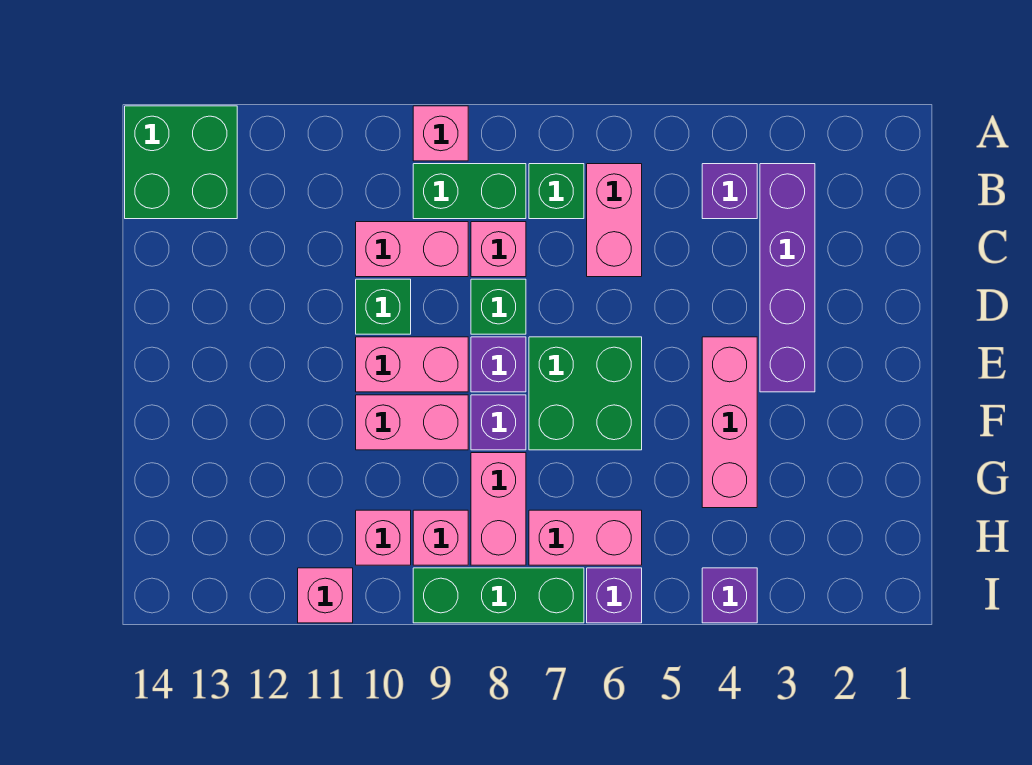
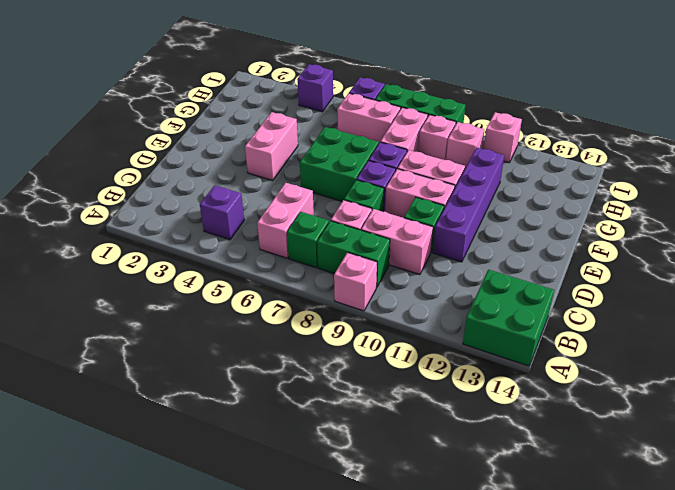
purple brick B3:E3 level 1 -> purple brick D11:G11 level 1
pink brick E4:G4 level 1 -> pink brick E4:F4 level 1

